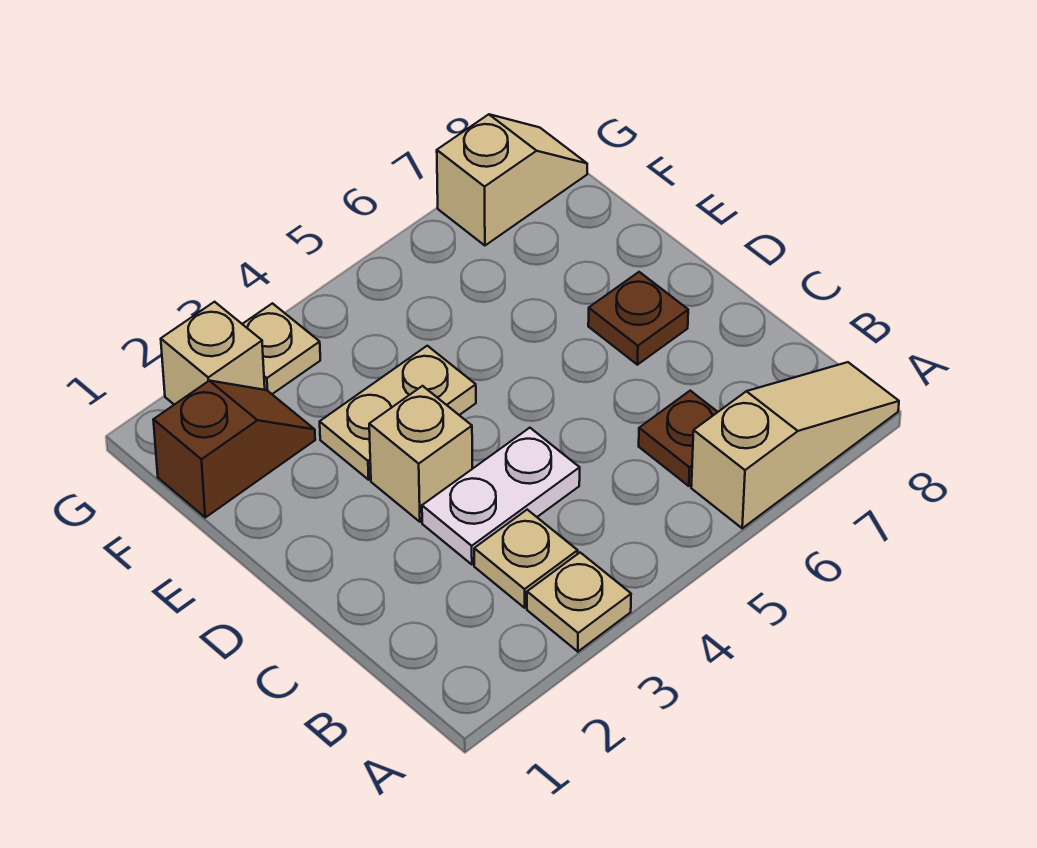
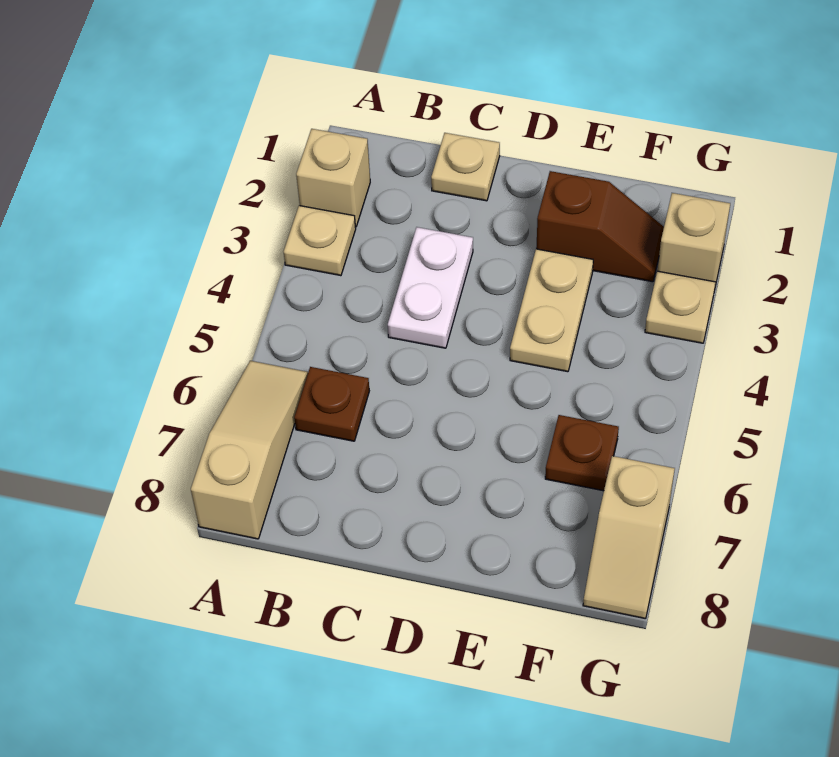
tan slope A6:A8 level 1 top 6 -> tan slope A6:A8 level 1 top 8
tan plate B3 level 1 -> tan plate C1 level 1
tan brick D3 level 1 -> tan brick A2 level 1
brown plate D7 level 1 -> brown plate F6 level 1
brown slope F1:F2 level 1 top 1 -> brown slope E2:F2 level 1 top E

